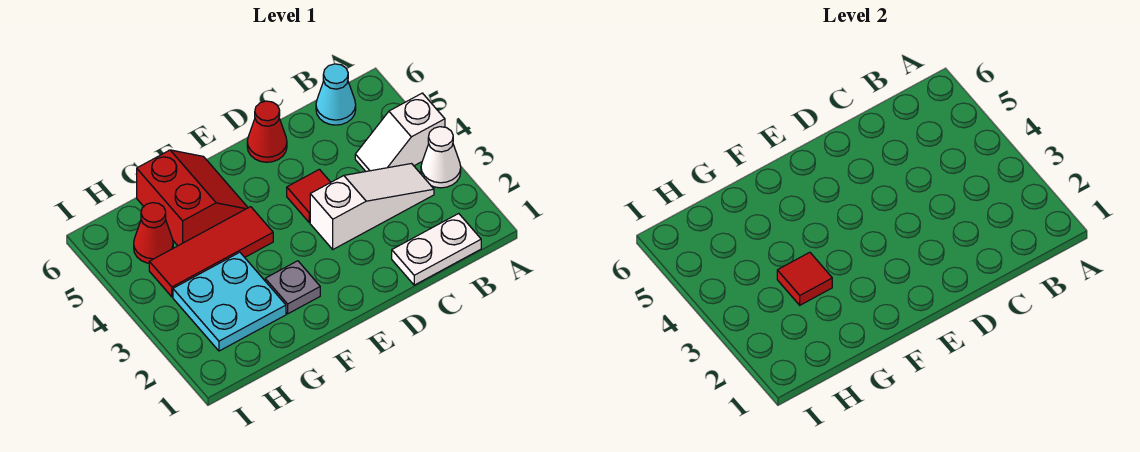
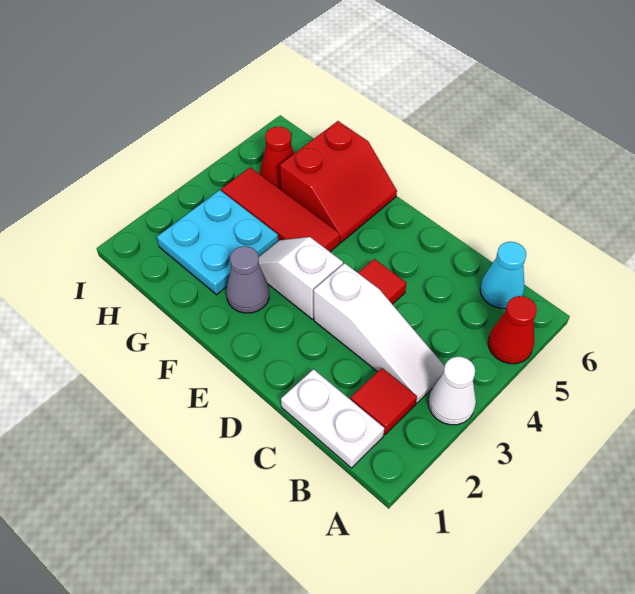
white slope A4:B4 level 1 top A -> white slope E3:F3 level 1 top E
red cone D6 level 1 -> red cone A5 level 1
grey plate F2 level 1 -> grey cone F2 level 1
red tile G3 level 2 -> red tile B2 level 1

